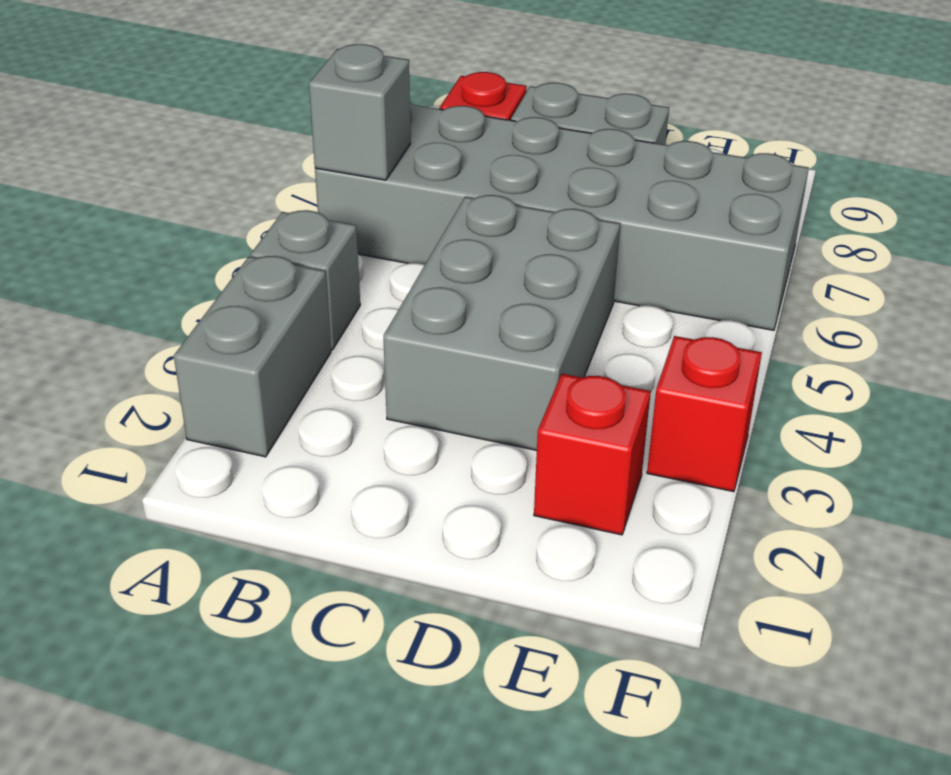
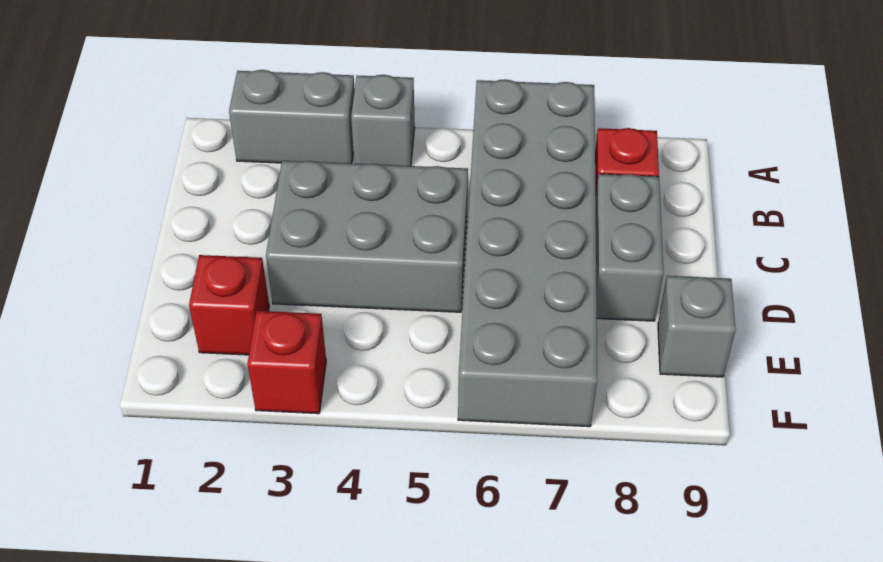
grey brick A6 level 2 -> grey brick E9 level 1

